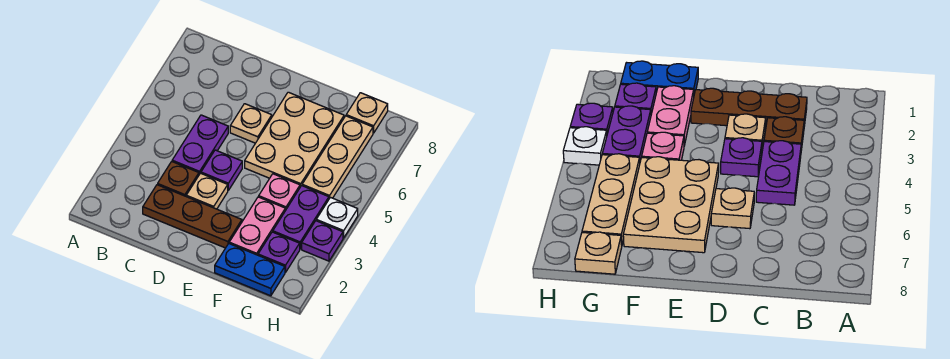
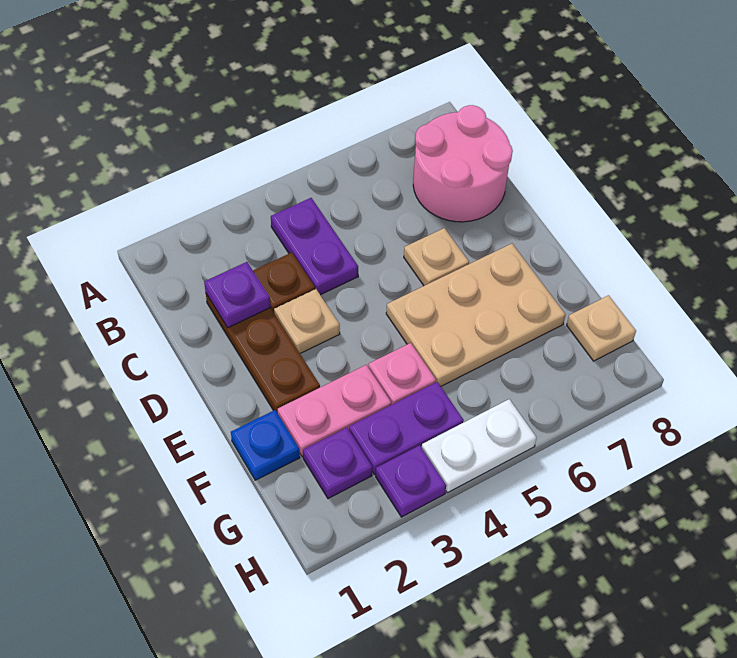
none -> pink round brick B7:C8 level 1
purple plate C4:C5 level 1 -> purple plate B4:C4 level 1
purple plate D4 level 1 -> purple plate C2 level 2
blue plate F1:G1 level 1 -> blue plate F1 level 1
tan plate G5:G7 level 1 -> none
white plate H4 level 1 -> white plate H4:H5 level 1

